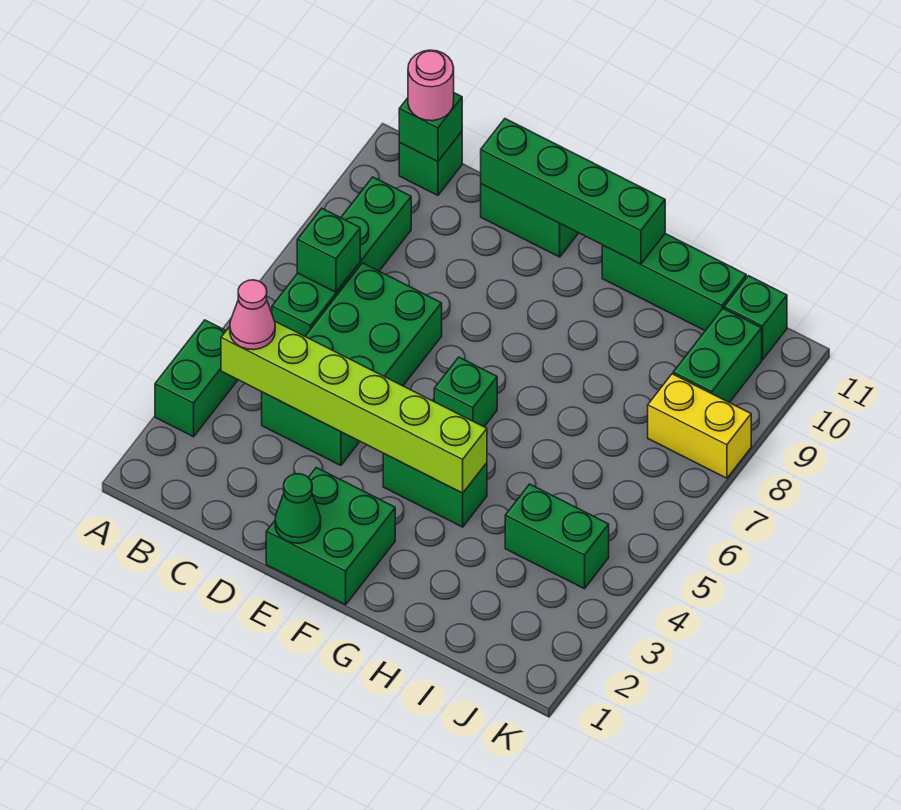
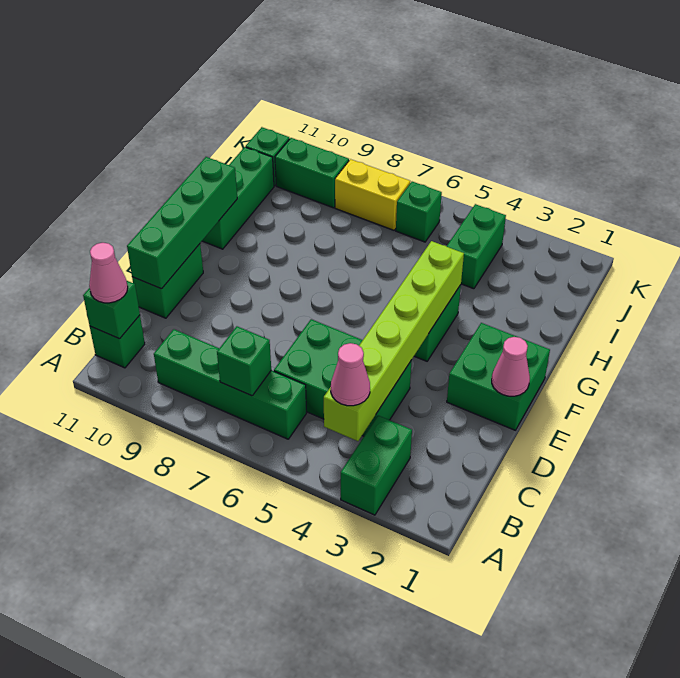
green brick A3:A4 level 1 -> green brick A3:B3 level 1
pink round brick B11 level 3 -> pink cone B11 level 3
green brick C4:D7 level 1 -> green brick C4:D6 level 1
green cone E1 level 2 -> pink cone E1 level 2
green brick F6 level 1 -> green brick J6 level 1
yellow brick J8:K8 level 1 -> yellow brick J7:J8 level 1

